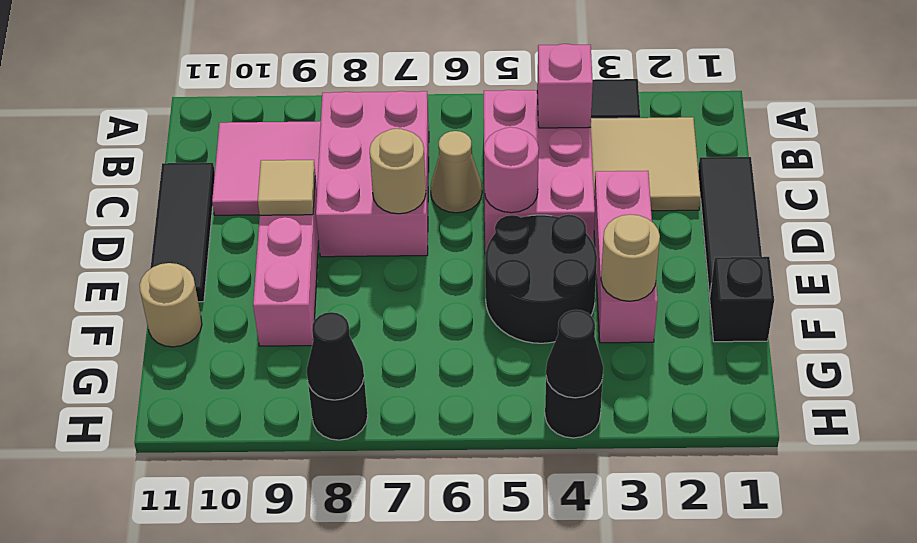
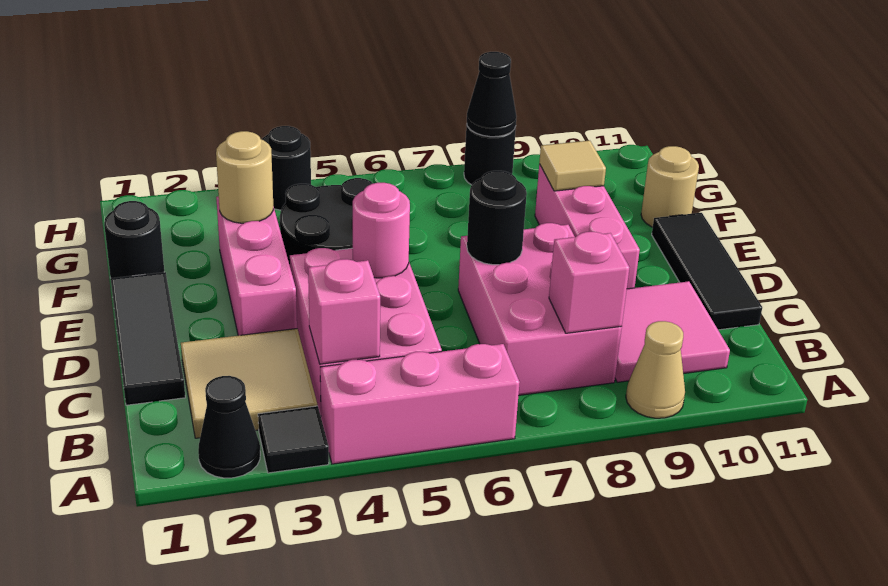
none -> pink brick A4:A6 level 1
none -> pink brick B8 level 2
tan cone C6 level 1 -> tan cone A9 level 1
tan round brick D7 level 2 -> black round brick D7 level 2
tan tile D9 level 2 -> tan tile F9 level 2
black brick F1 level 1 -> black round brick F1 level 1
black cone H4 level 2 -> black cone A2 level 1

